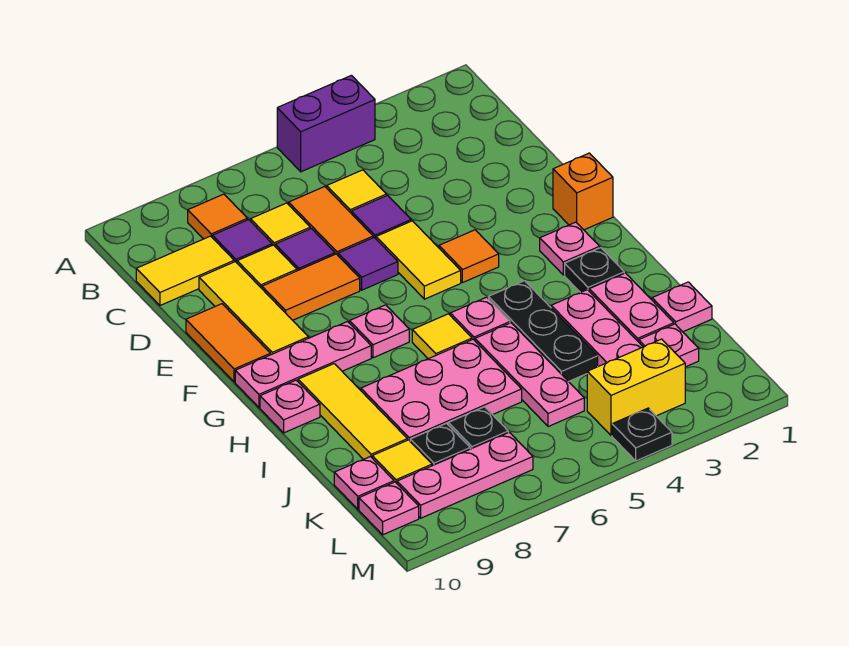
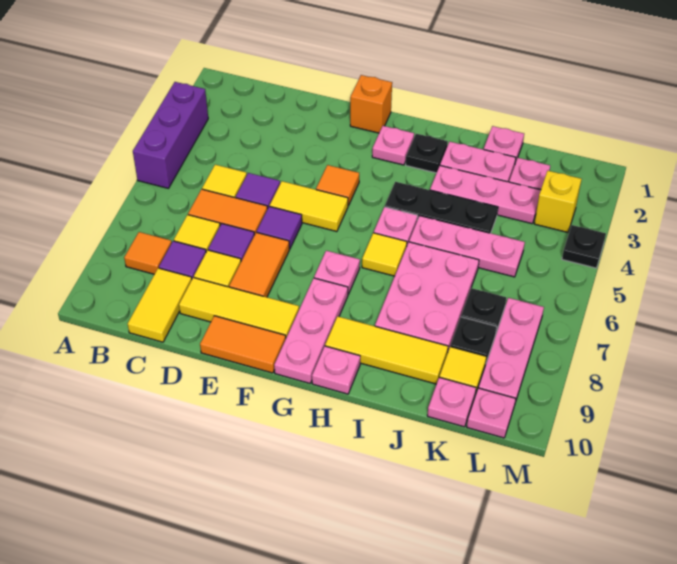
purple brick A4:A5 level 1 -> purple brick A3:A5 level 1
yellow brick L3:L4 level 1 -> yellow brick L3 level 1

